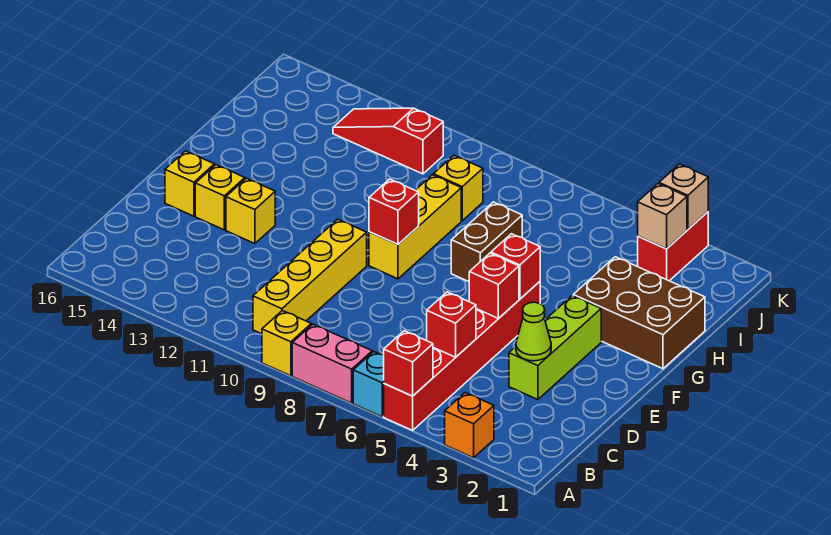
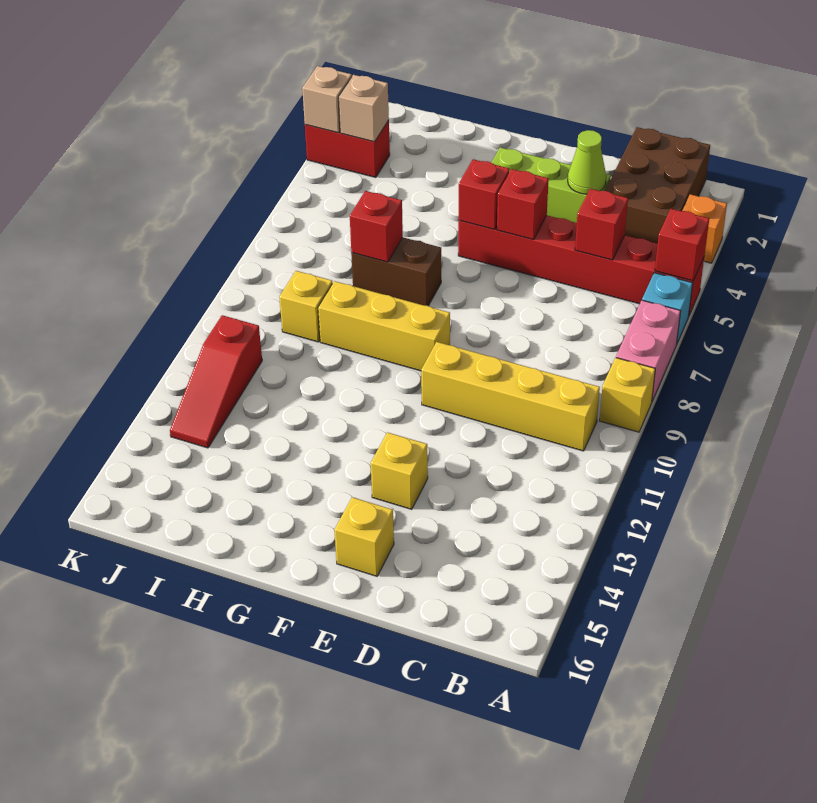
yellow brick E14 level 1 -> none
red brick F9 level 2 -> red brick H7 level 2
brown brick G1:H3 level 1 -> brown brick B1:C3 level 1

